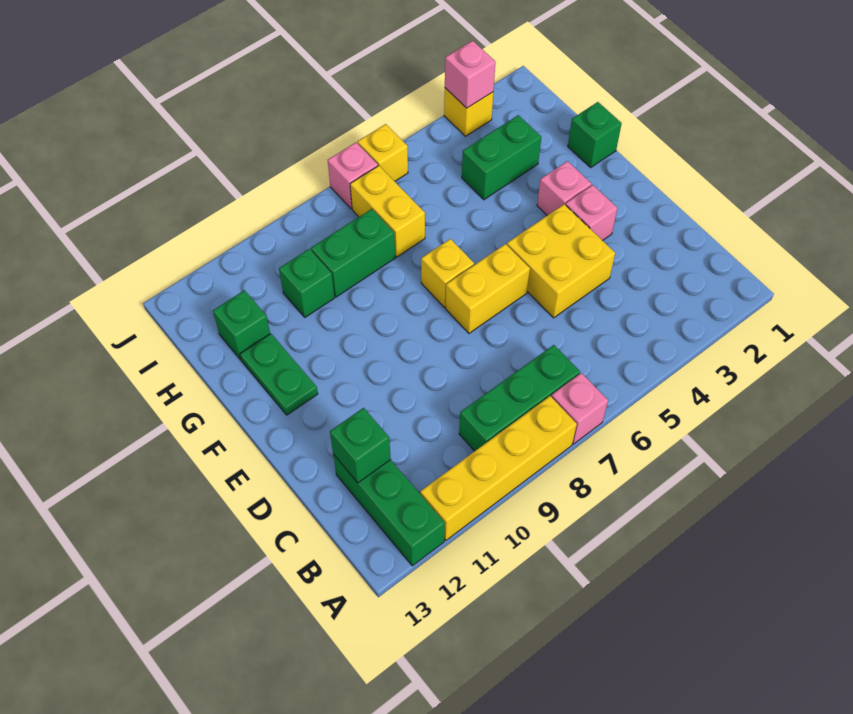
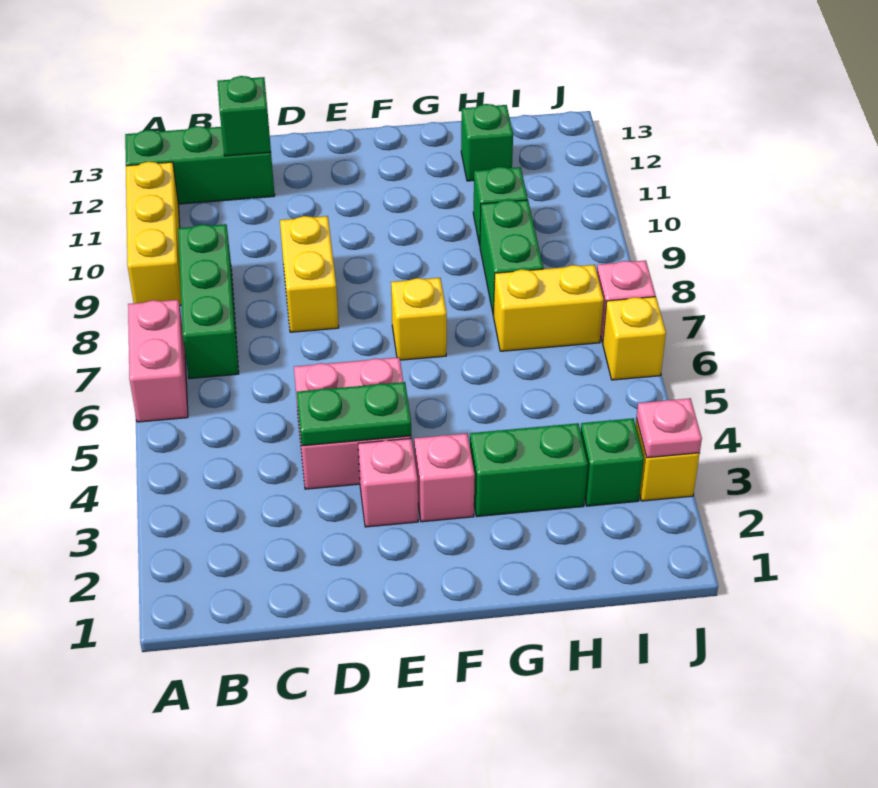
pink brick A7 level 1 -> pink brick A6:A7 level 1
yellow brick A8:A11 level 1 -> yellow brick A9:A11 level 1
yellow brick D4:E5 level 1 -> pink brick D4:E5 level 1
yellow brick E6:E7 level 1 -> yellow brick D8:D9 level 1
green plate F12:G12 level 1 -> green plate D4:E4 level 2
green brick G1 level 1 -> green brick I3 level 1
green brick H3:H4 level 1 -> green brick G3:H3 level 1
pink brick J3 level 2 -> pink plate J3 level 2

